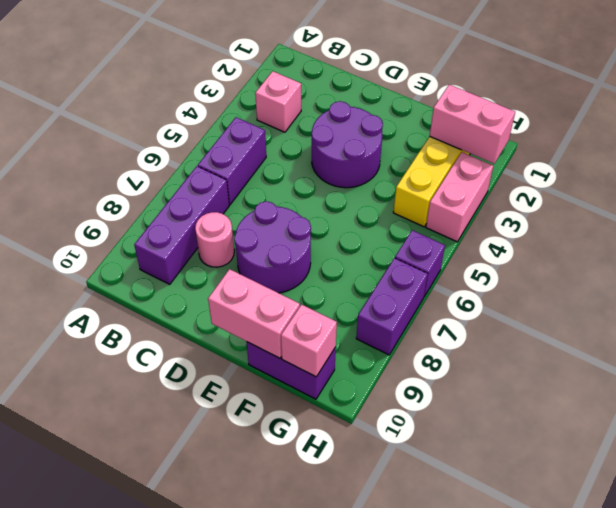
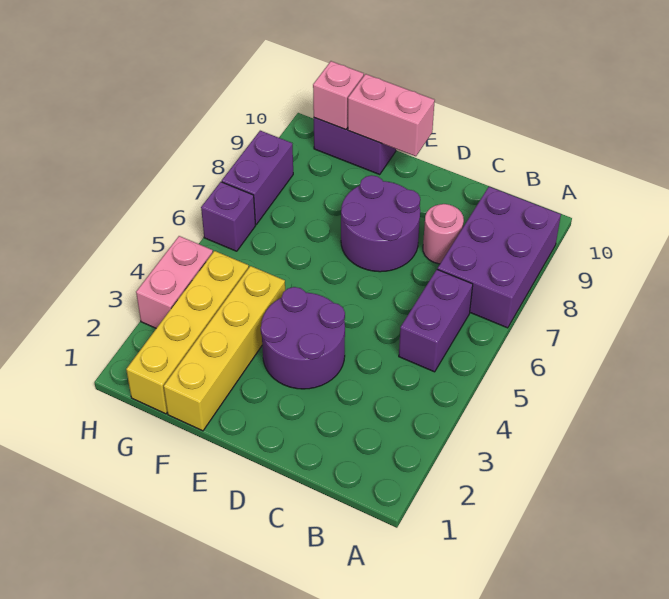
pink brick B3 level 1 -> none
purple brick B7:B9 level 1 -> purple brick A7:B9 level 1
none -> yellow brick F1:F4 level 1
pink brick G2:H2 level 2 -> none

